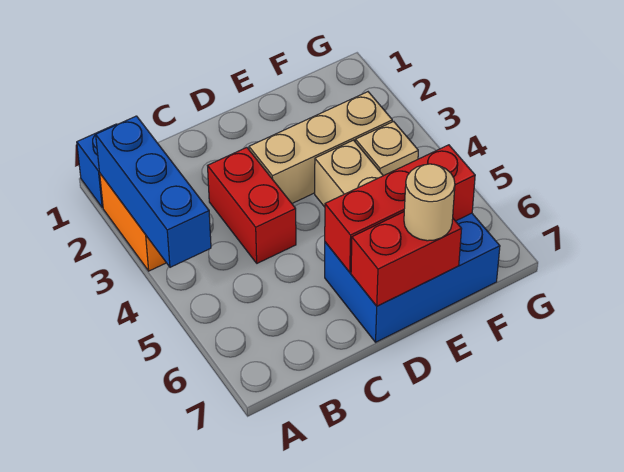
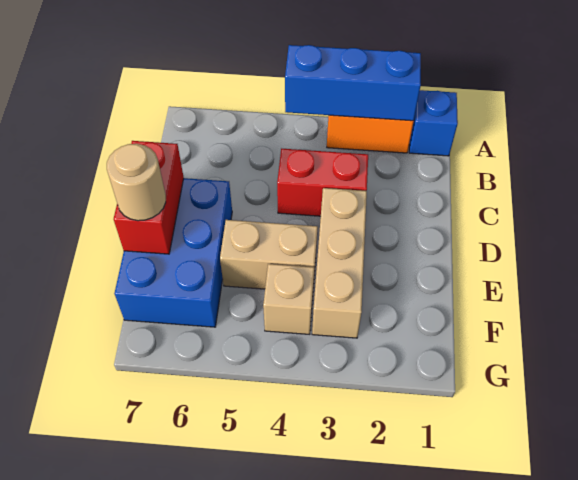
red brick D6:F6 level 2 -> none

